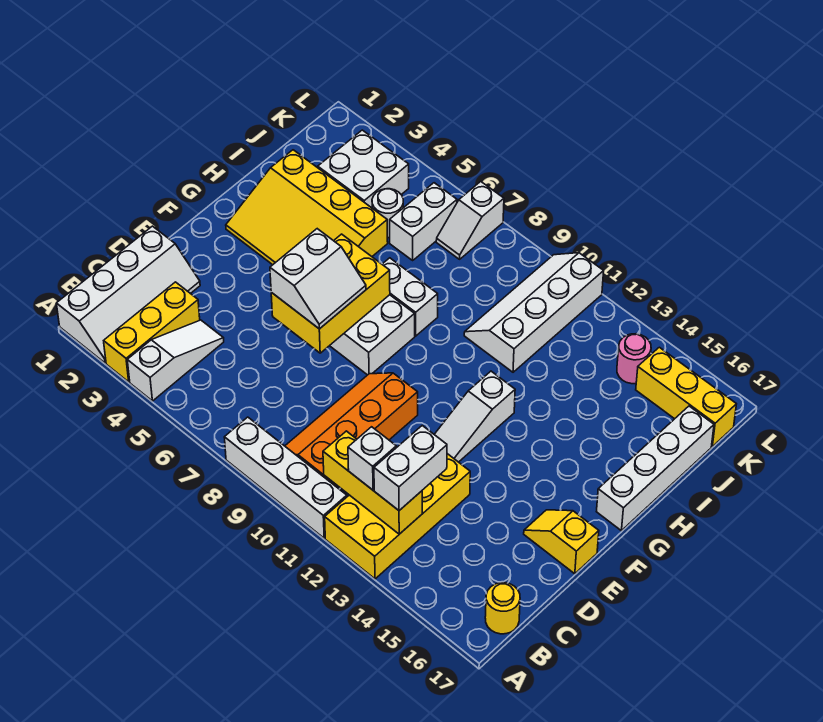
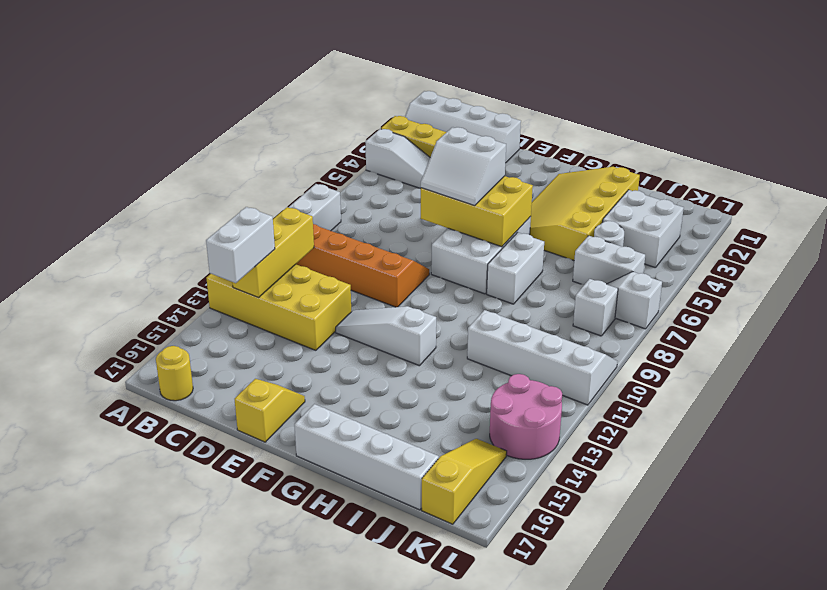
white brick B12 level 3 -> white brick K8 level 1
white brick B13:C13 level 3 -> white brick B13:B14 level 3
pink round brick K14 level 1 -> pink round brick K13:L14 level 1
yellow brick K15:K17 level 1 -> yellow slope K15:K17 level 1 top 17

